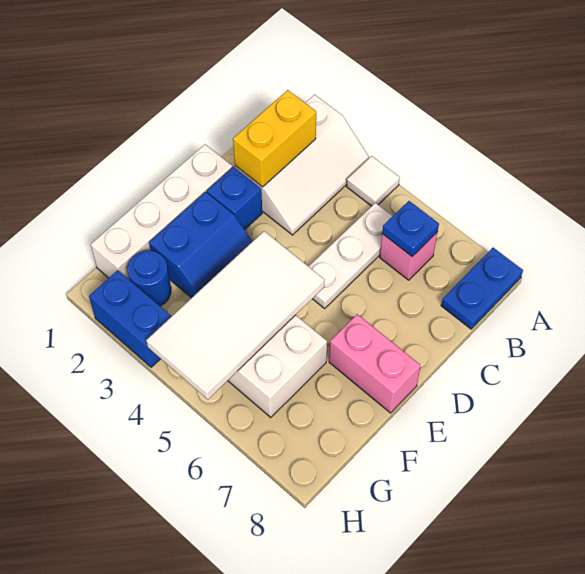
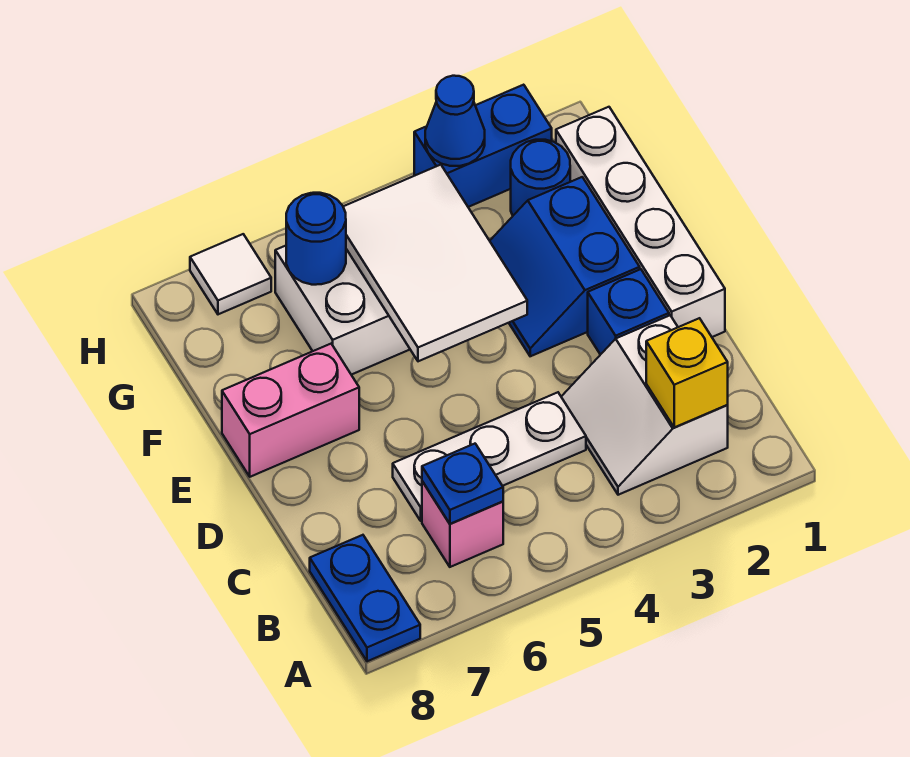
white slope A2:C3 level 1 top 2 -> white slope B2:C3 level 1 top 2
white tile A4 level 1 -> white tile H7 level 1
yellow brick B2:C2 level 2 -> yellow brick B2 level 2
white plate B5:D5 level 1 -> white plate C4:C6 level 1
white tile E4:H5 level 2 -> white tile E4:G5 level 2
none -> blue round brick G6 level 2
none -> blue cone H3 level 2

